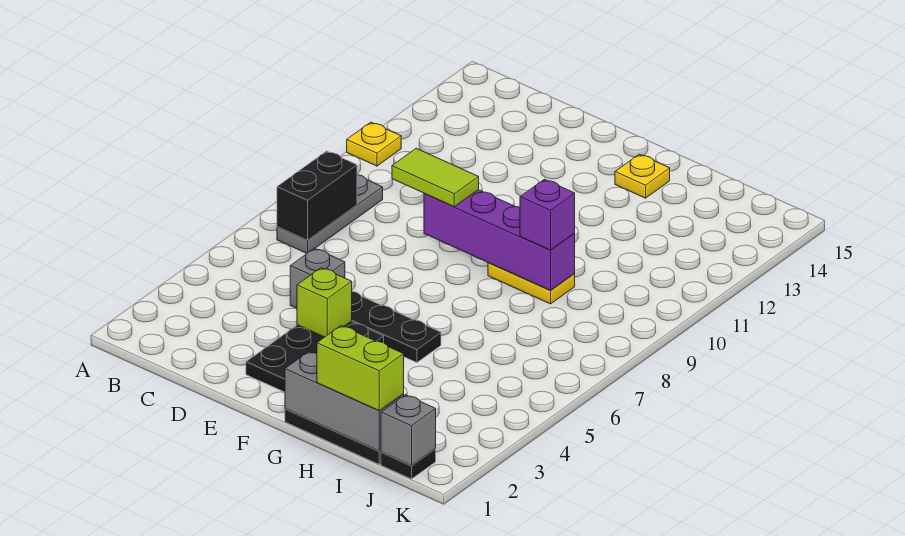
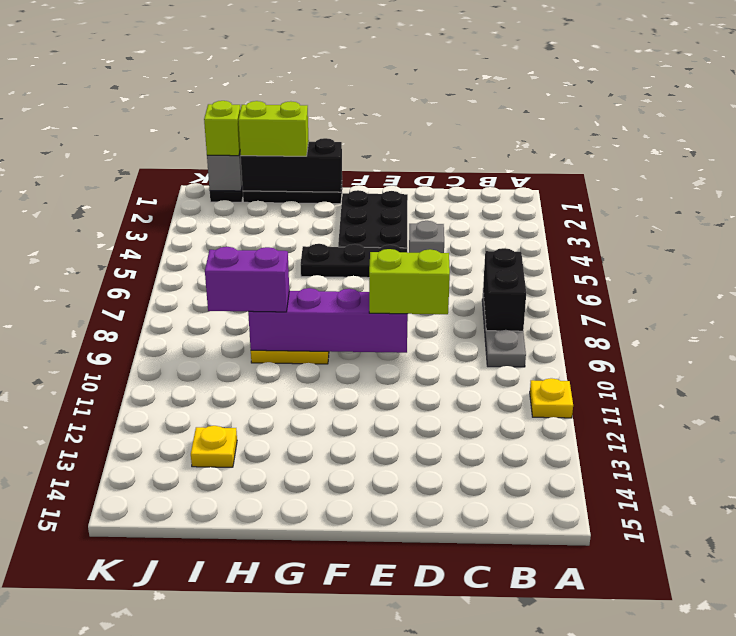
lime tile D9:E9 level 3 -> lime brick D9:E9 level 3
lime brick E4 level 2 -> lime brick J1 level 3
grey brick G1:I1 level 2 -> black brick G1:I1 level 2
yellow plate G14 level 1 -> yellow plate I13 level 1
purple brick H9 level 3 -> purple brick H9:I9 level 3

